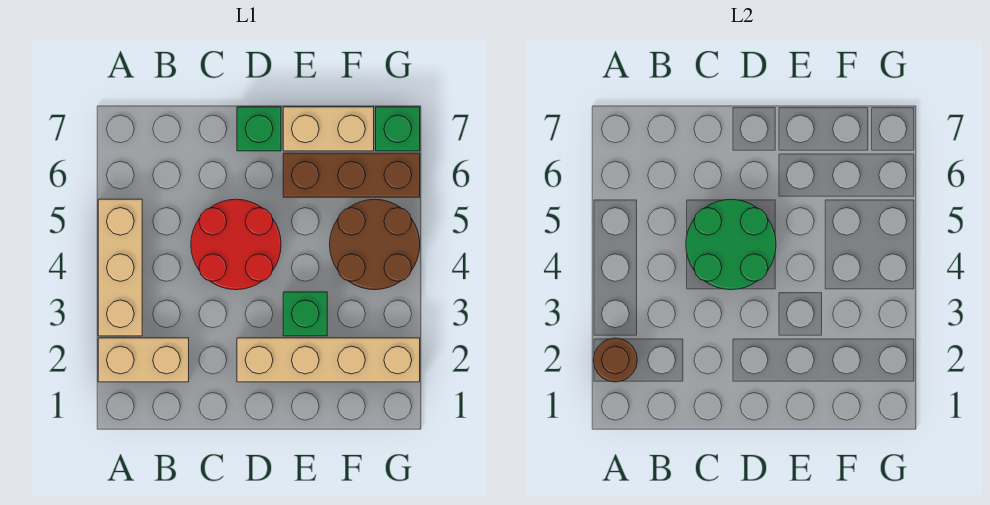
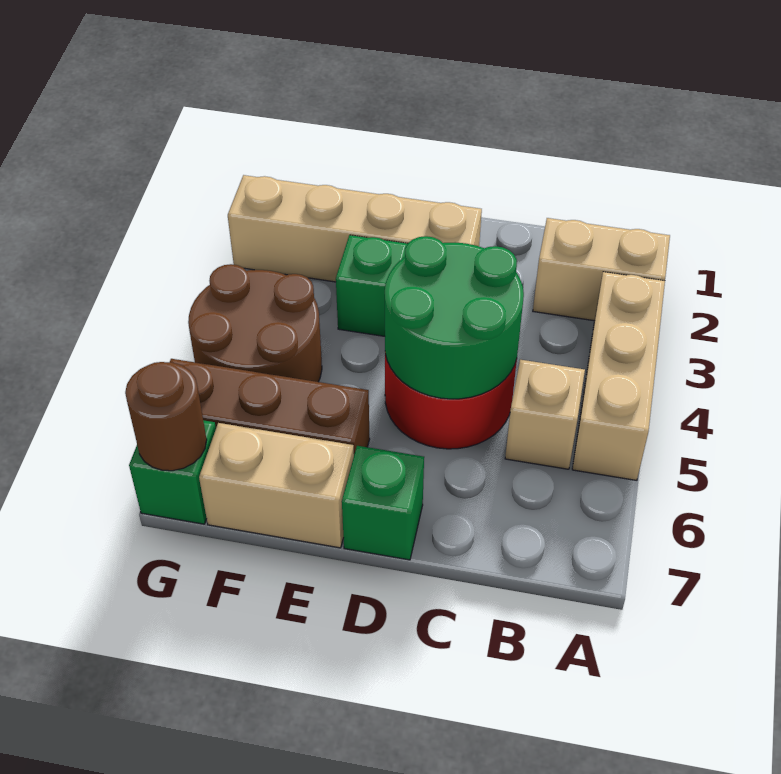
brown round brick A2 level 2 -> brown round brick G7 level 2
none -> tan brick B5 level 1

